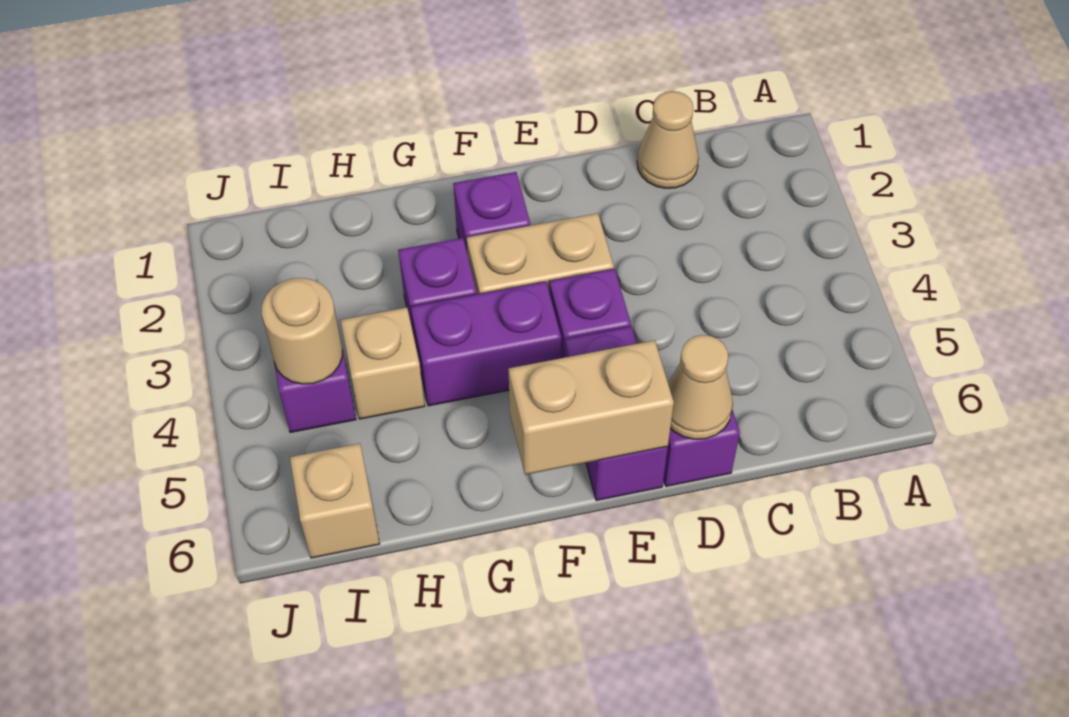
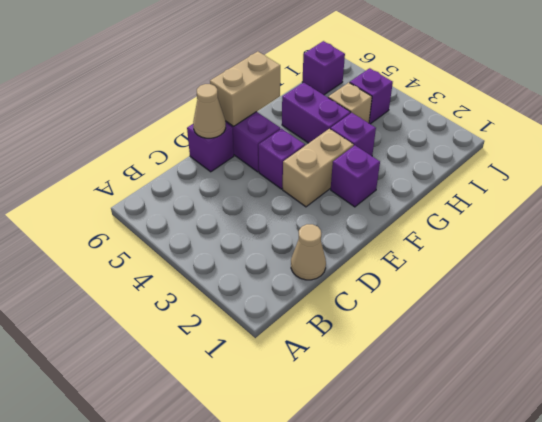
purple brick F4:G4 level 1 -> purple brick G4:G5 level 1
tan round brick I4 level 2 -> none
tan brick I6 level 1 -> purple brick I6 level 1

